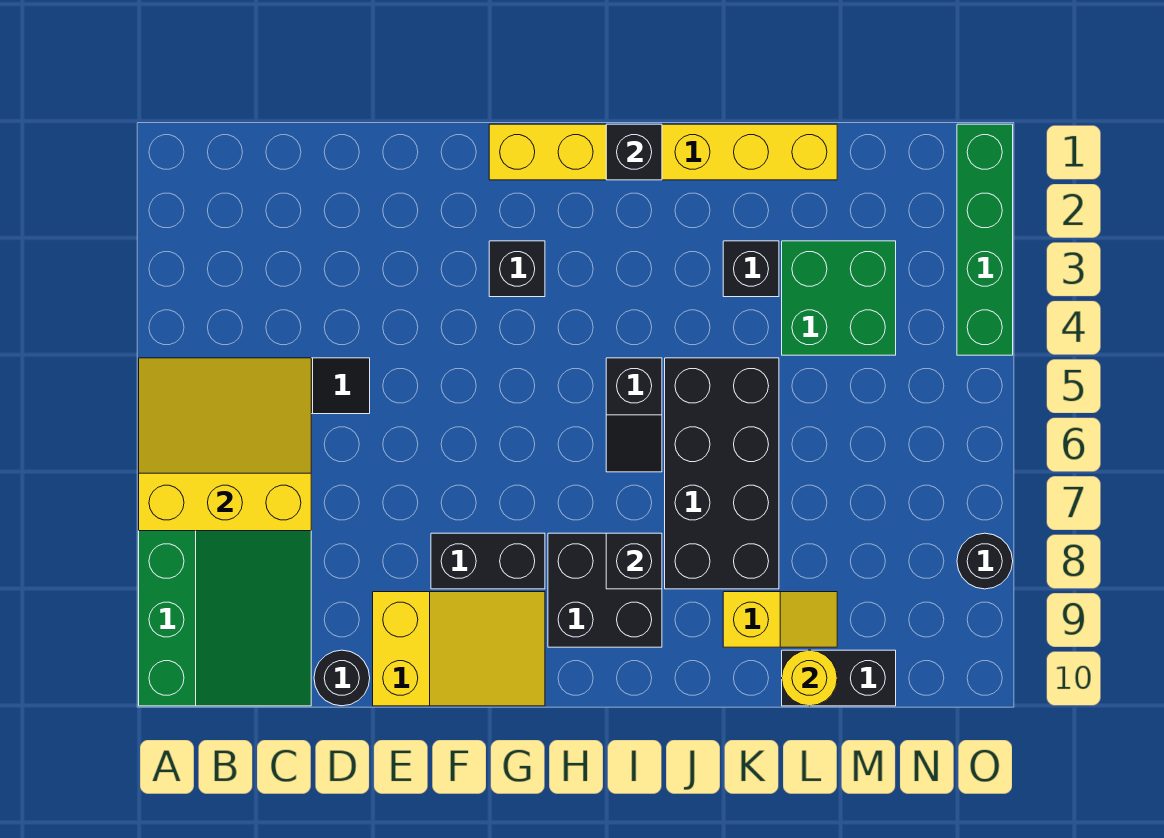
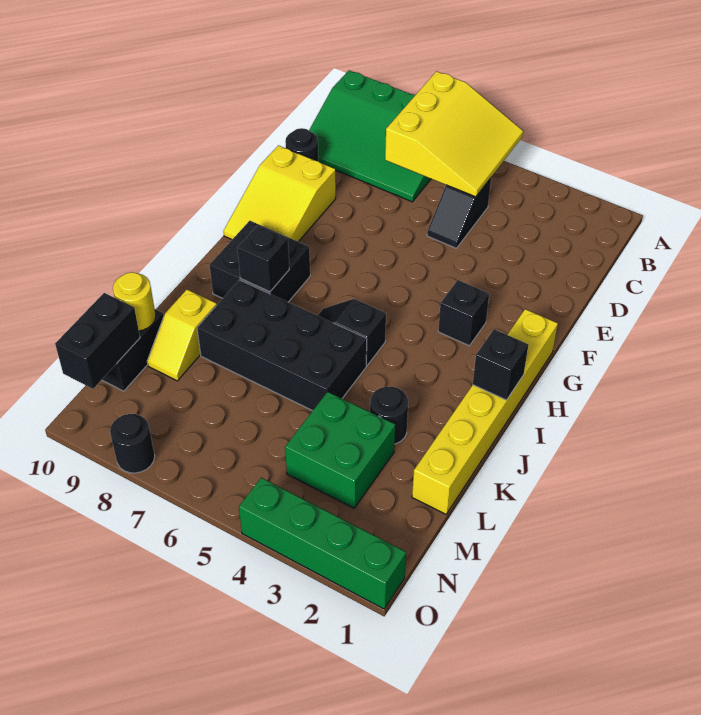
black brick F8:G8 level 1 -> black brick M10:N10 level 2
black brick K3 level 1 -> black round brick K3 level 1

